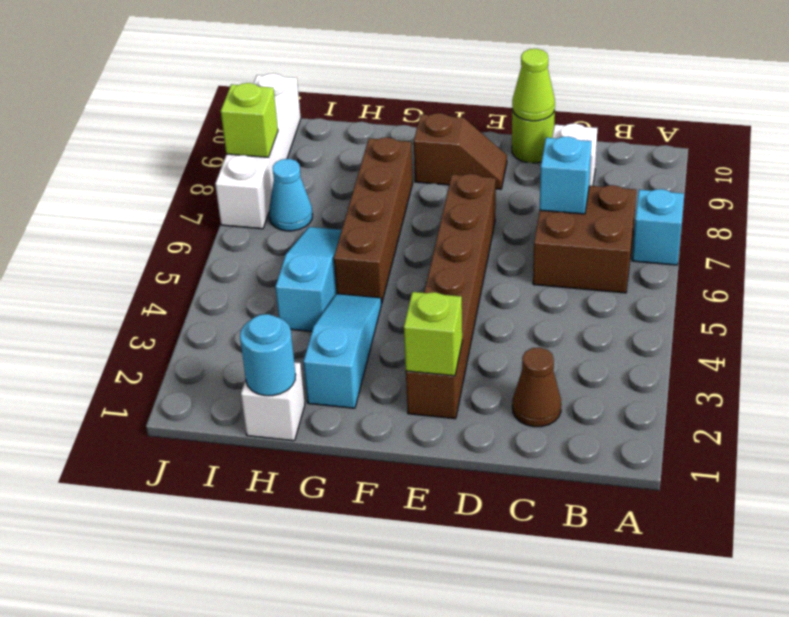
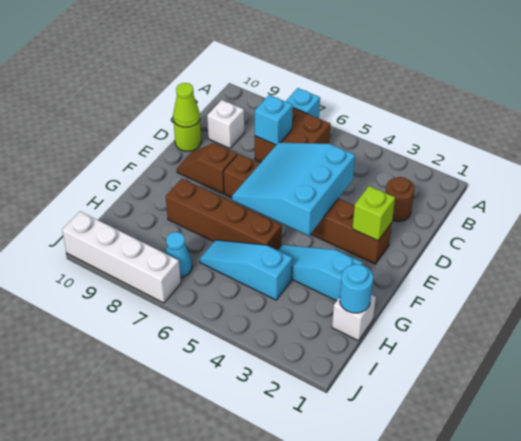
brown cone C2 level 1 -> brown round brick C2 level 1
none -> cyan slope D4:F6 level 2 top 4
brown slope E9:F9 level 1 top F -> brown slope E8:E9 level 1 top 8
lime brick J8 level 2 -> none

